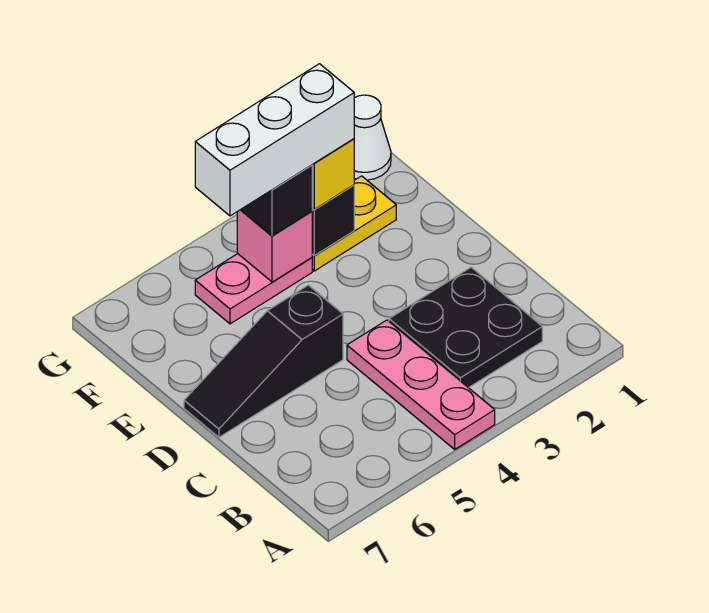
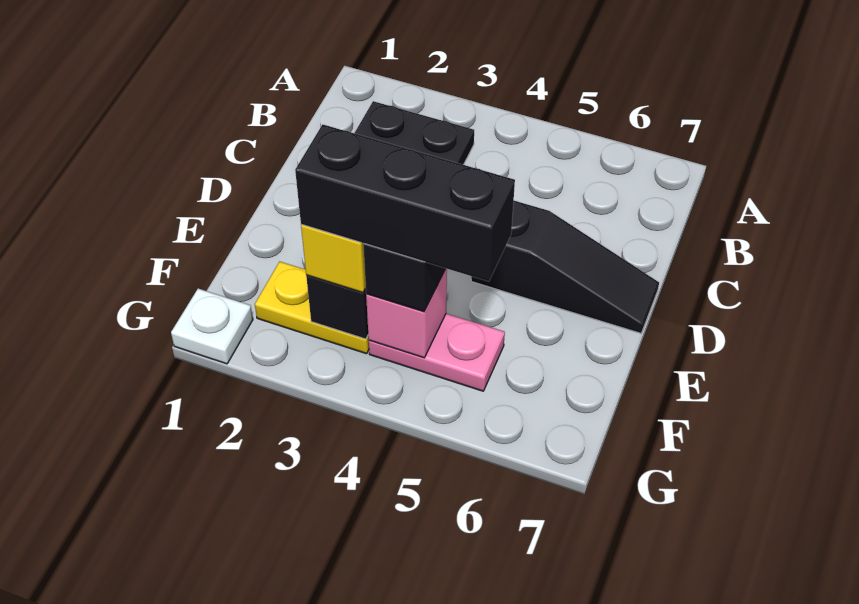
pink plate A4:C4 level 1 -> none
white brick F3:F5 level 4 -> black brick F3:F5 level 4
white cone G1 level 1 -> white plate G1 level 1

